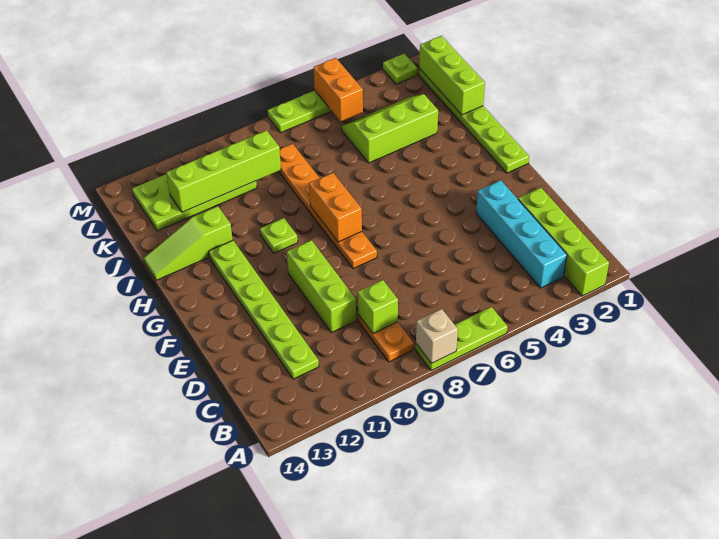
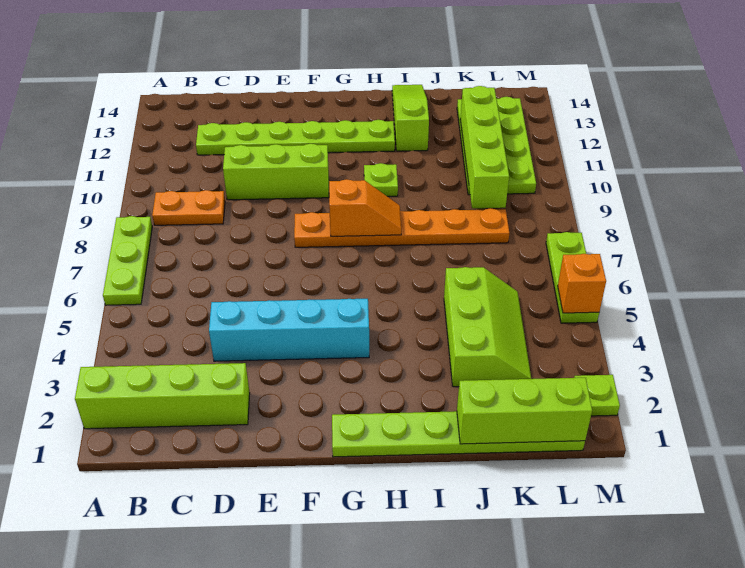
tan brick A8 level 2 -> none
cyan brick B3:E3 level 1 -> cyan brick D4:G4 level 1
lime brick C9 level 2 -> none
orange brick G8:H8 level 2 -> orange slope G8:H8 level 2 top G
orange brick L5:M5 level 2 -> orange brick M5 level 2

